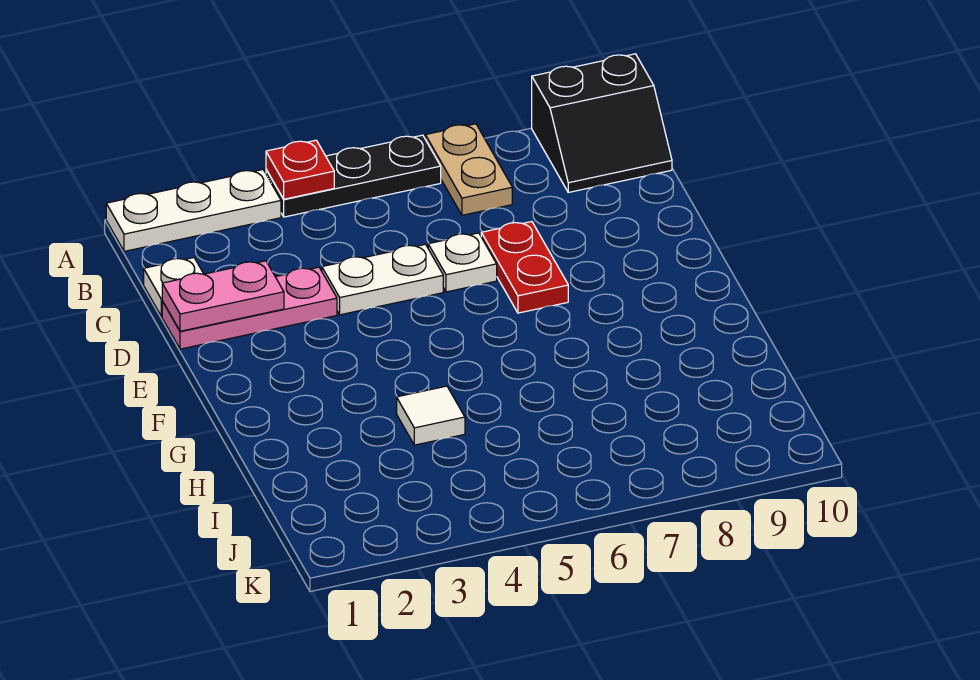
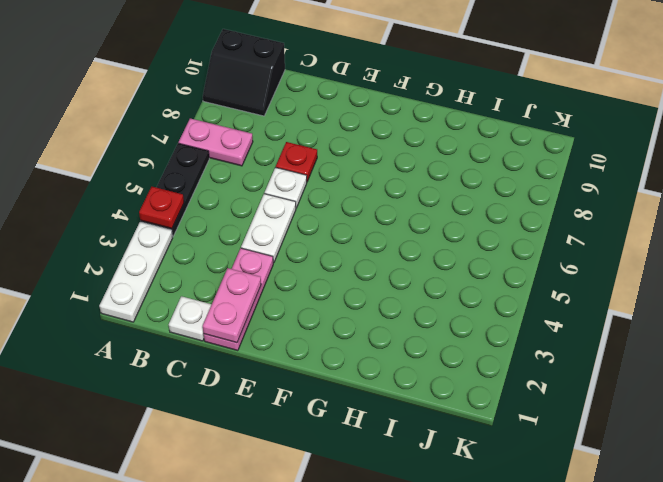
tan plate A7:B7 level 1 -> pink plate A7:B7 level 1
black slope A9:B10 level 1 top A -> black slope A9:B10 level 1 top 10
red plate D7:E7 level 1 -> red plate D7 level 1
white tile H4 level 1 -> none

